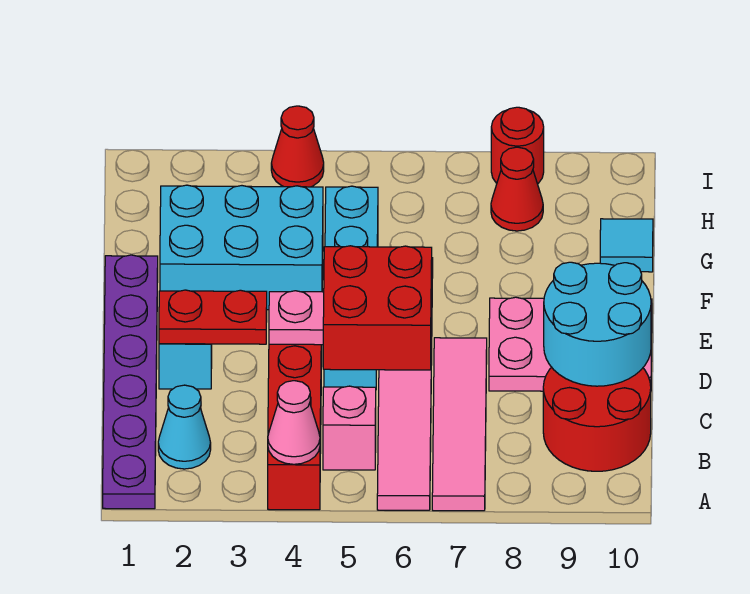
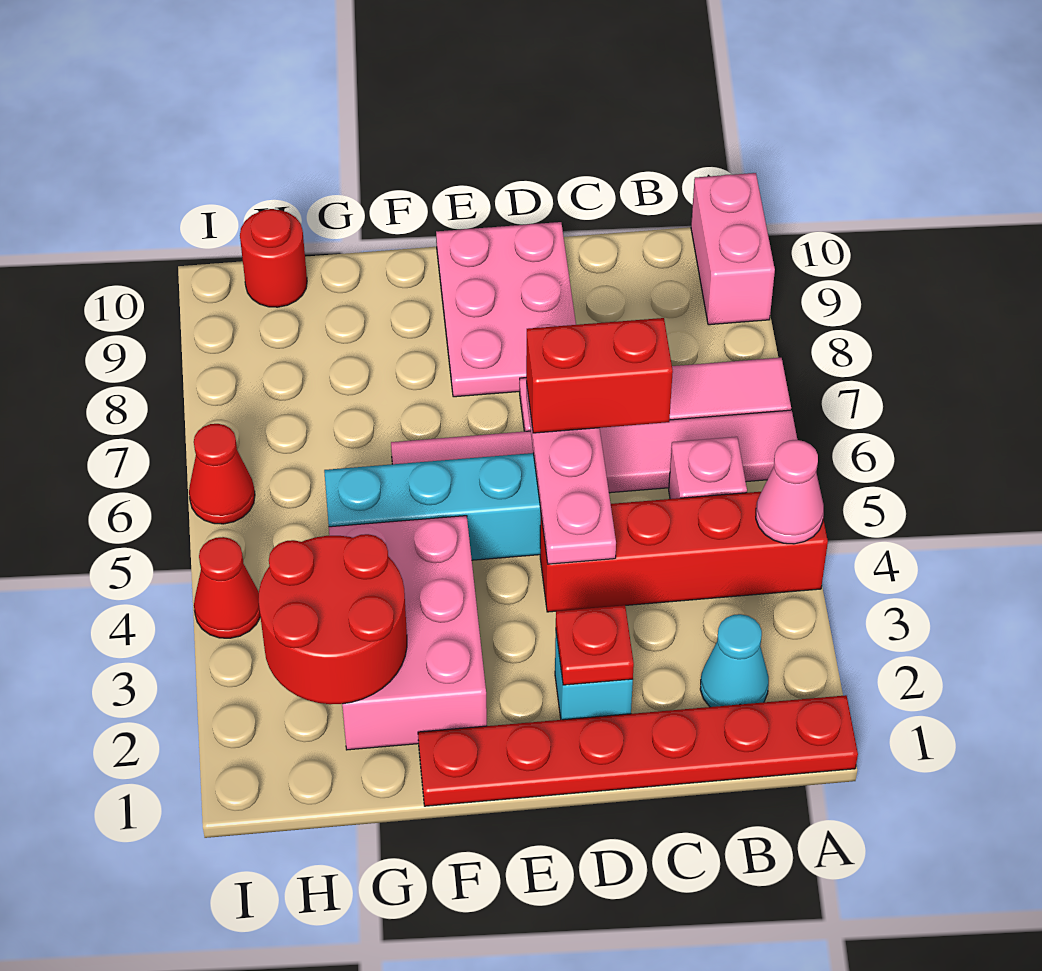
purple plate A1:F1 level 1 -> red plate A1:F1 level 1
none -> pink brick A9:A10 level 1
red round brick B9:C10 level 1 -> red round brick G2:H3 level 2
red brick C5:D6 level 3 -> red brick C6:D6 level 3
cyan round brick C9:D10 level 2 -> none
red plate D2:D3 level 2 -> red plate D2 level 2
cyan brick F2:G4 level 1 -> pink brick F2:G4 level 1
cyan tile G10 level 1 -> none
red cone H8 level 1 -> red cone I6 level 1
red round brick I8 level 1 -> red round brick H10 level 1

